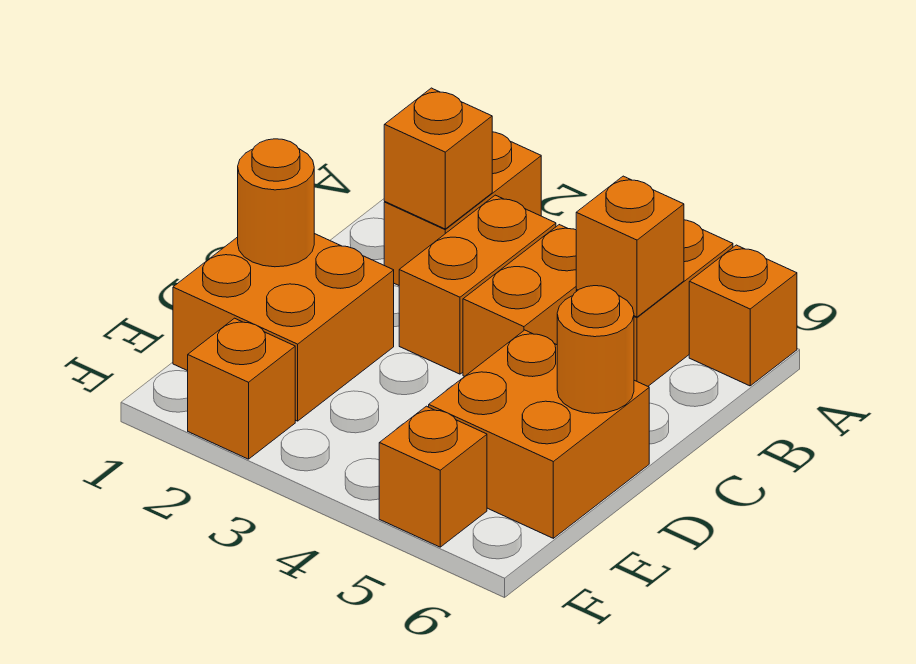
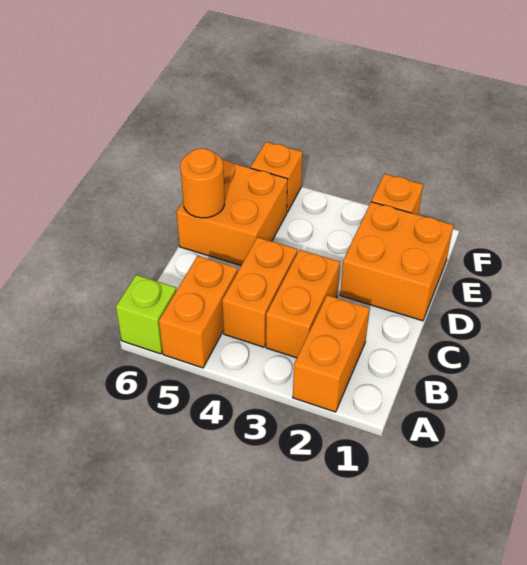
orange brick A6 level 1 -> lime brick A6 level 1
orange brick B2 level 2 -> none
orange brick B5 level 2 -> none
orange round brick D1 level 2 -> none

